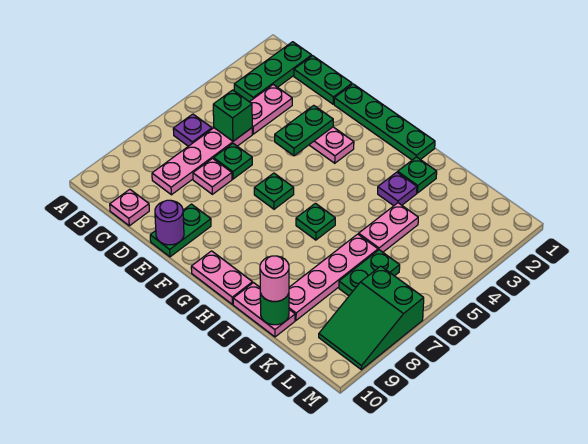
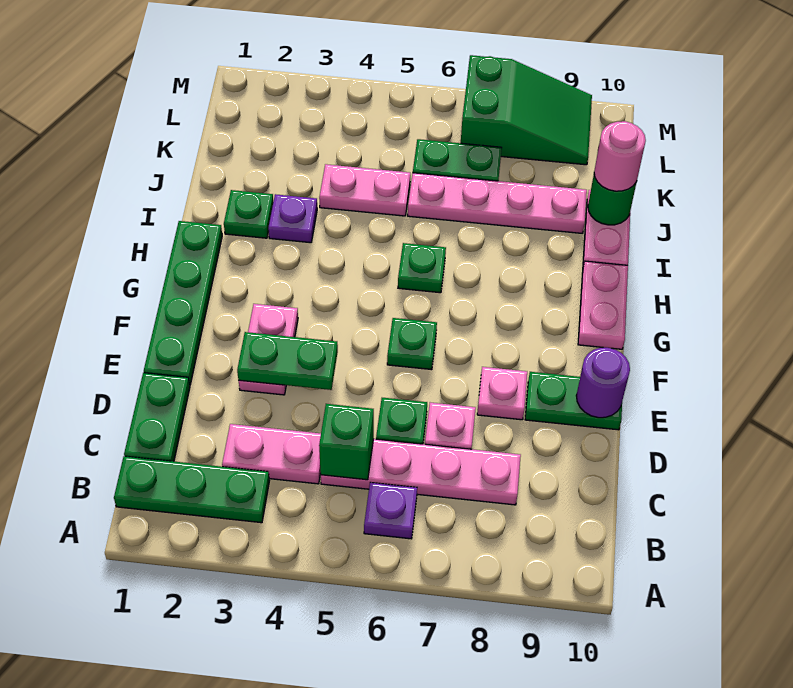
pink plate C10 level 1 -> pink plate E8 level 1

